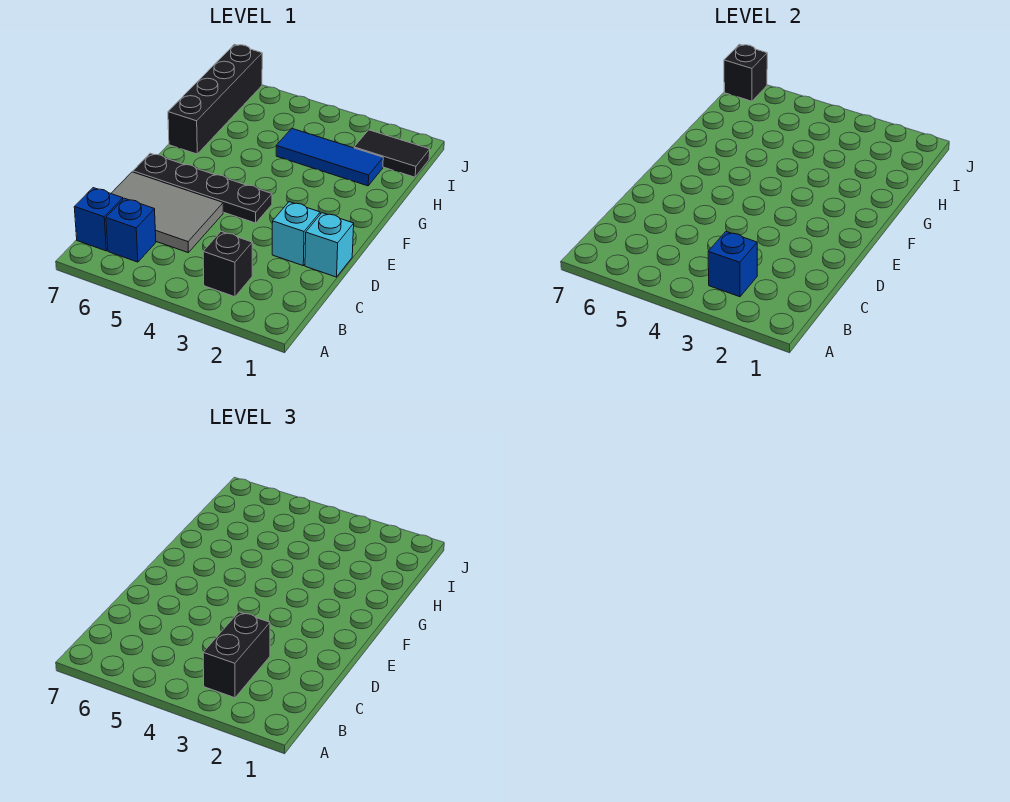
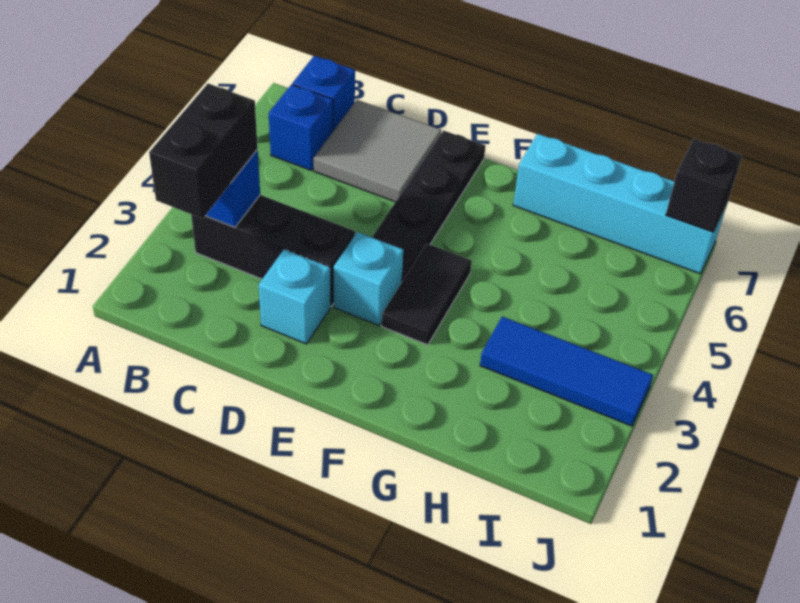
black brick B3 level 1 -> black brick B3:D3 level 1
black brick B3:C3 level 3 -> black brick B2:B3 level 3
grey tile C5:D7 level 1 -> grey tile C6:D7 level 1
cyan brick D1 level 1 -> cyan brick E3 level 1
black brick G7:J7 level 1 -> cyan brick G7:J7 level 1
blue tile H2:H4 level 1 -> blue tile H3:J3 level 1
black tile I1:I2 level 1 -> black tile F3:F4 level 1

